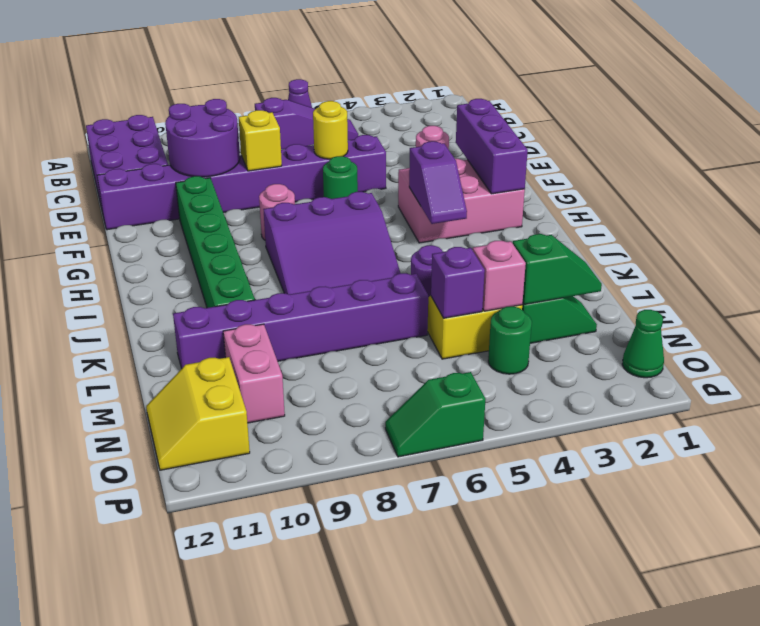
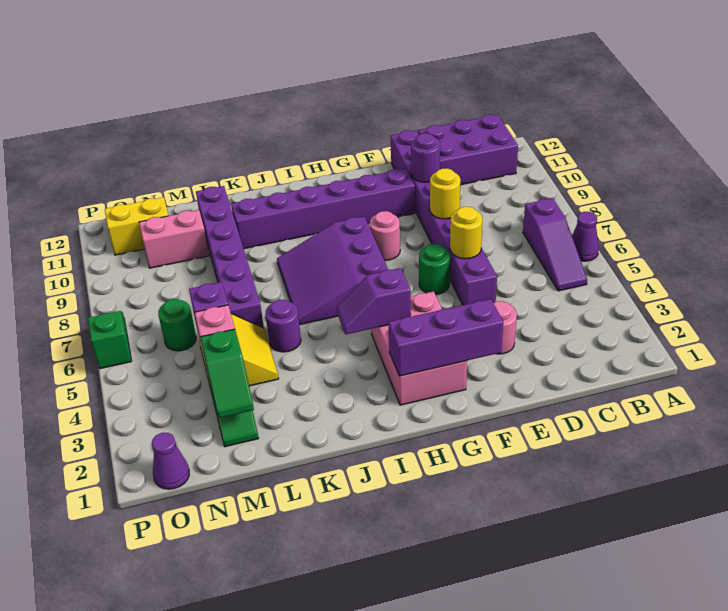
purple round brick D9:E10 level 2 -> purple round brick E10 level 2
yellow brick E8 level 2 -> yellow round brick E8 level 2
green brick F10:K10 level 1 -> purple brick F10:K10 level 1
green round brick N4 level 1 -> green round brick N6 level 1
green cone O1 level 1 -> purple cone O1 level 1

